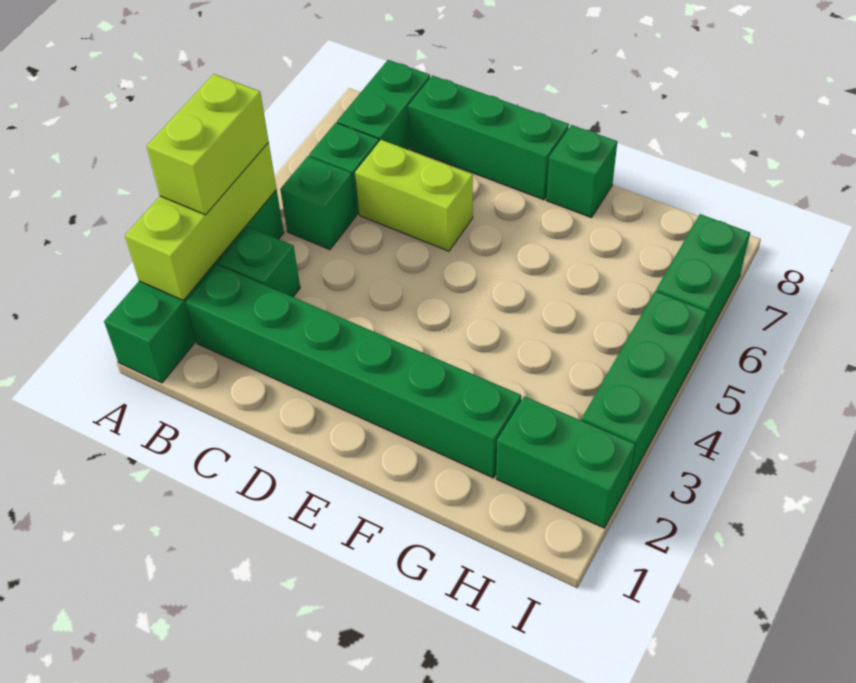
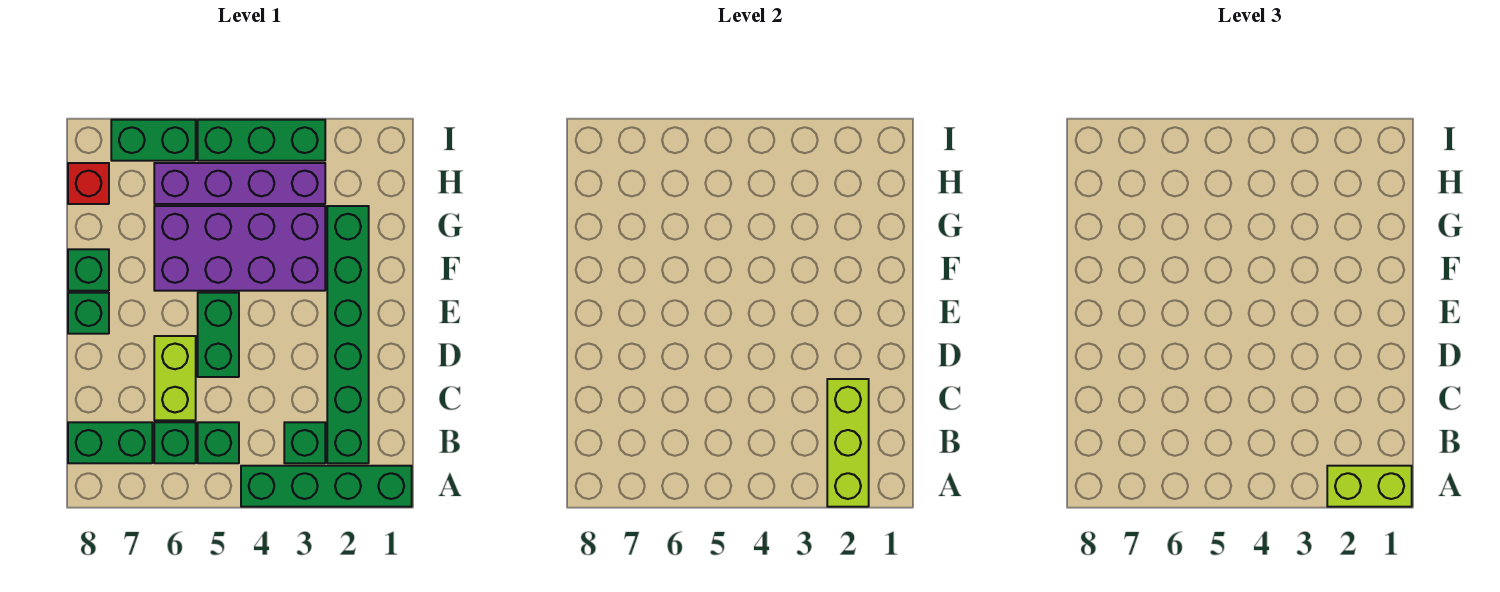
lime brick A2:A4 level 2 -> lime brick A2:C2 level 2
lime brick A3:A4 level 3 -> lime brick A1:A2 level 3
green brick C8:E8 level 1 -> green brick E8 level 1
none -> purple brick F3:G6 level 1
green brick H2:I2 level 1 -> green brick D5:E5 level 1
none -> purple brick H3:H6 level 1
none -> red brick H8 level 1

